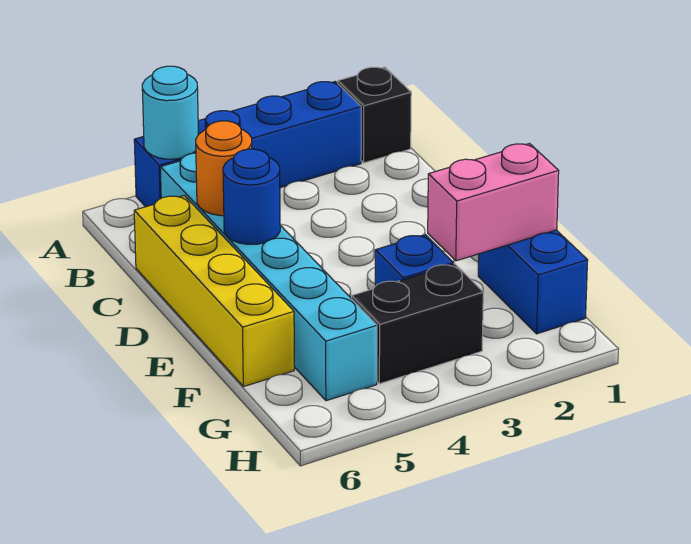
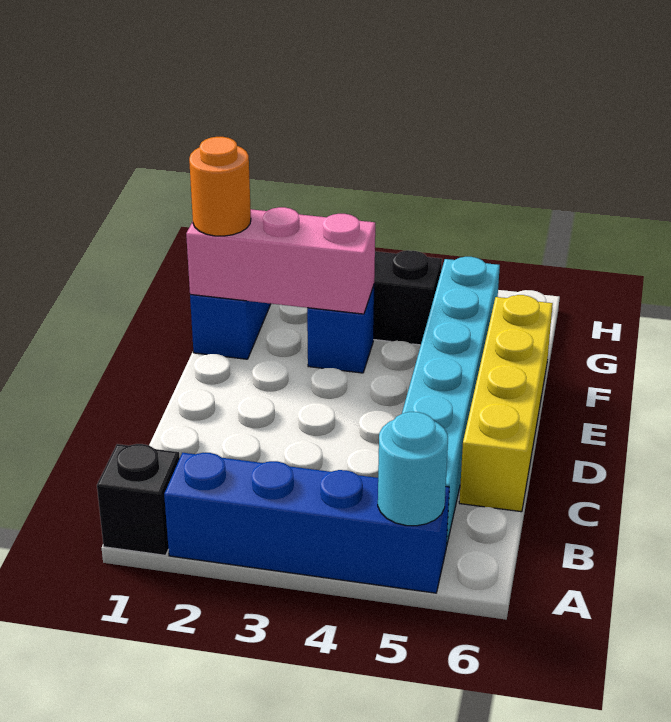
orange round brick C5 level 2 -> orange round brick F1 level 3
blue round brick D5 level 2 -> none
pink brick F1:F2 level 2 -> pink brick F1:F3 level 2

